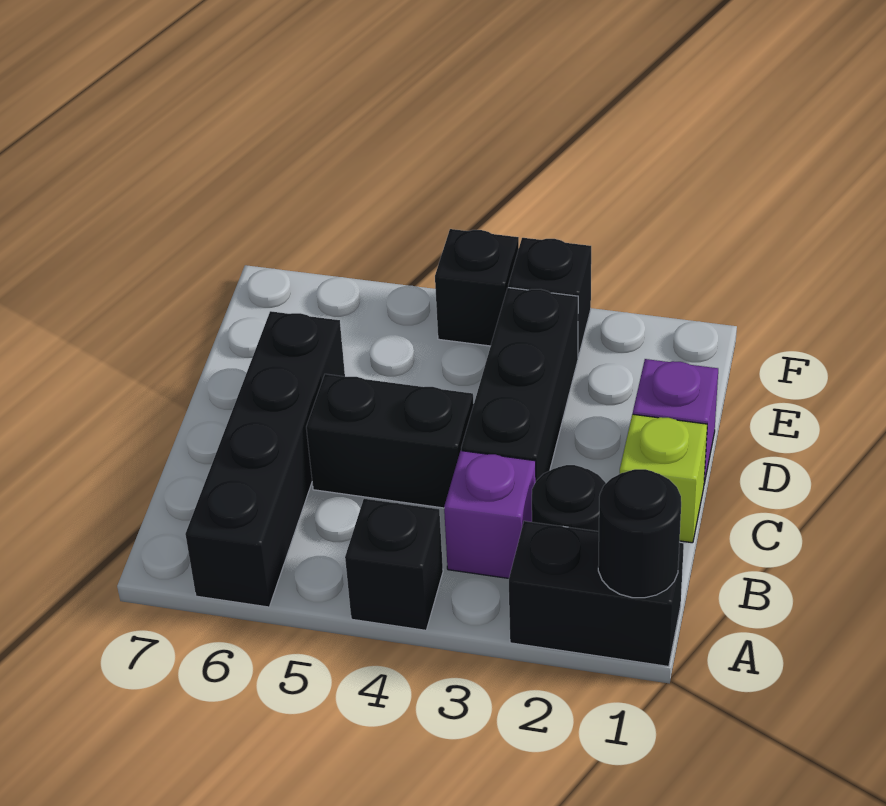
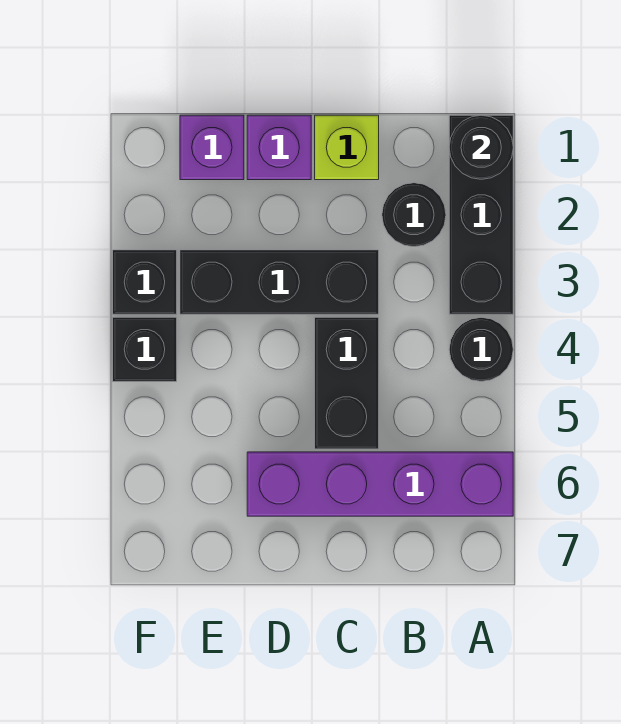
black brick A1:A2 level 1 -> black brick A1:A3 level 1
black brick A4 level 1 -> black round brick A4 level 1
black brick A6:D6 level 1 -> purple brick A6:D6 level 1
purple brick B3 level 1 -> purple brick E1 level 1

